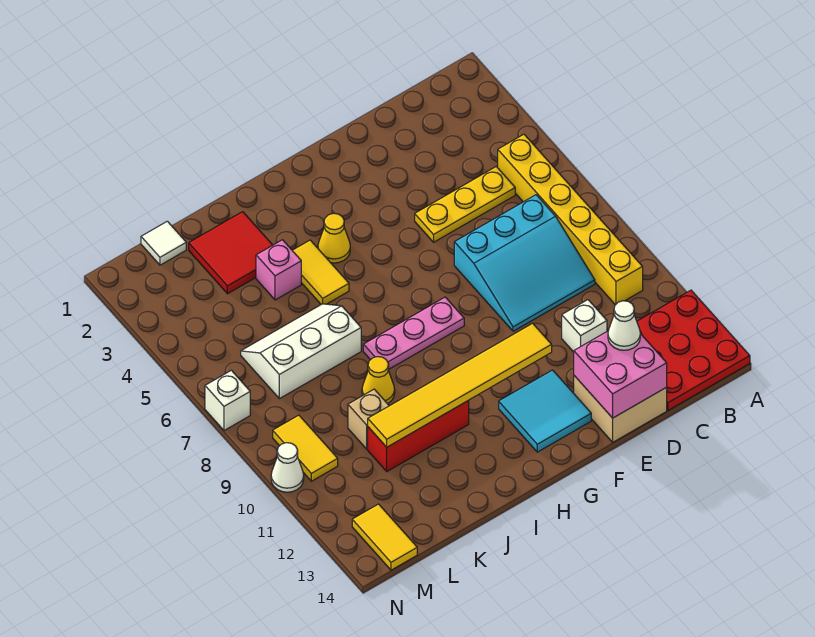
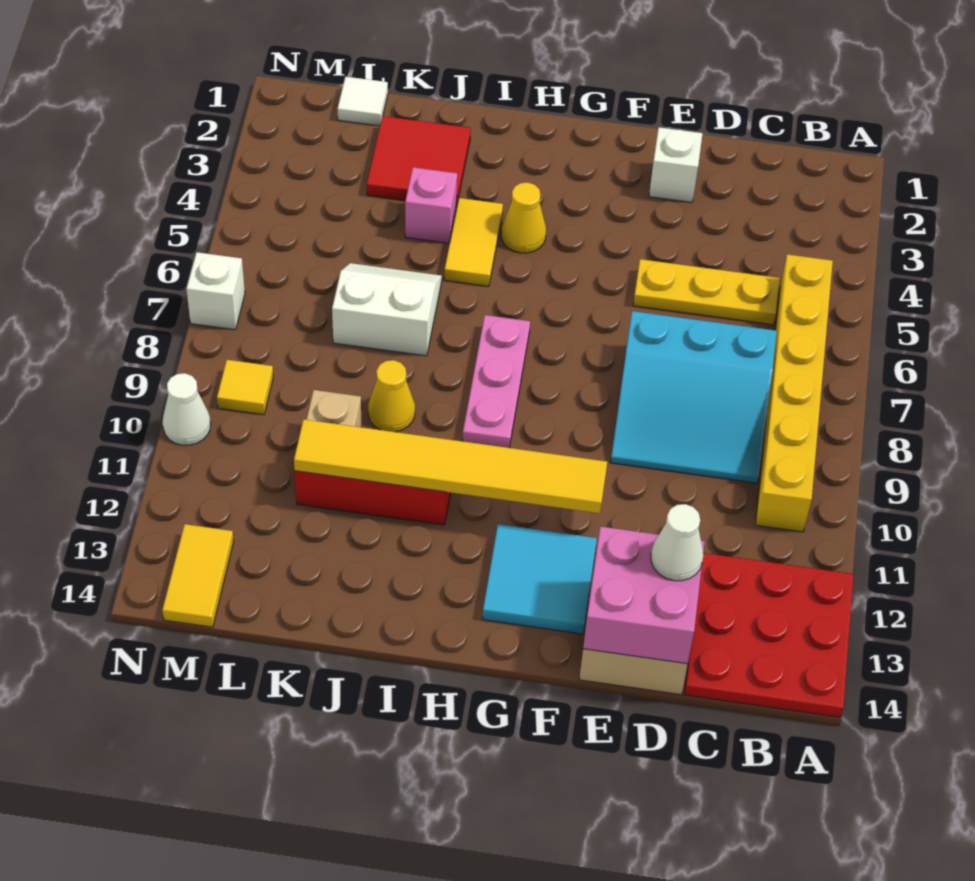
white brick D11 level 1 -> white brick E2 level 1
pink plate G8:I8 level 1 -> pink plate H7:H9 level 1
white slope J6:L7 level 1 top 7 -> white slope J6:K7 level 1 top 7
yellow tile M9:M10 level 1 -> yellow tile M9 level 1

